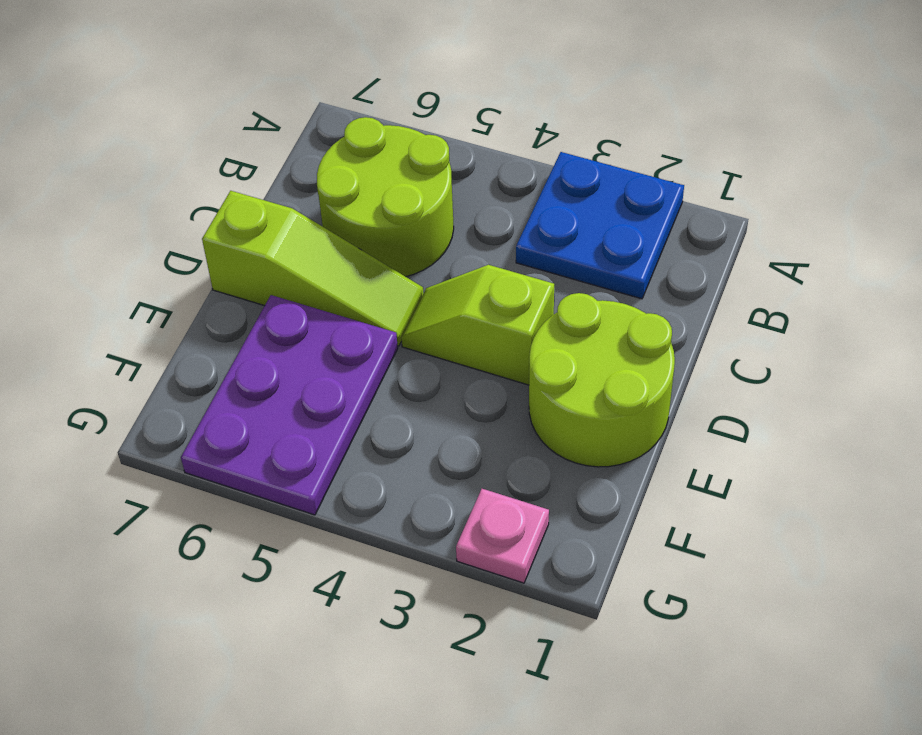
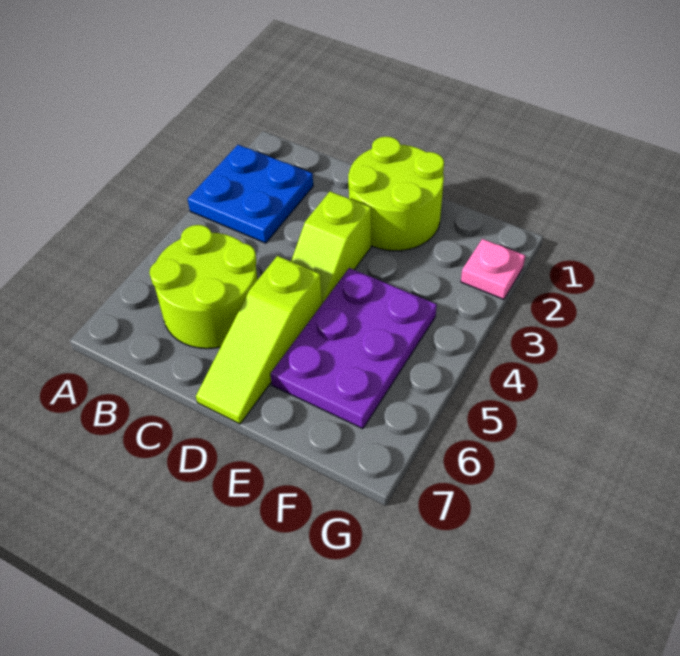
lime slope D5:D7 level 1 top 7 -> lime slope D5:D7 level 1 top 5
purple plate E5:G6 level 1 -> purple plate E4:F6 level 1

